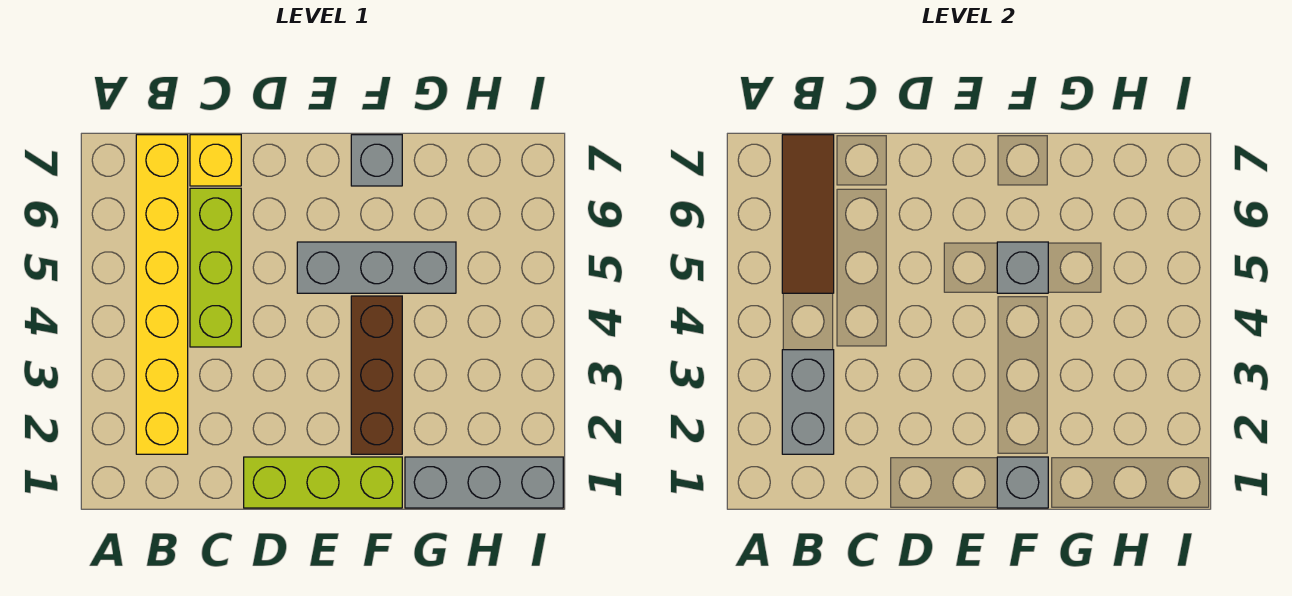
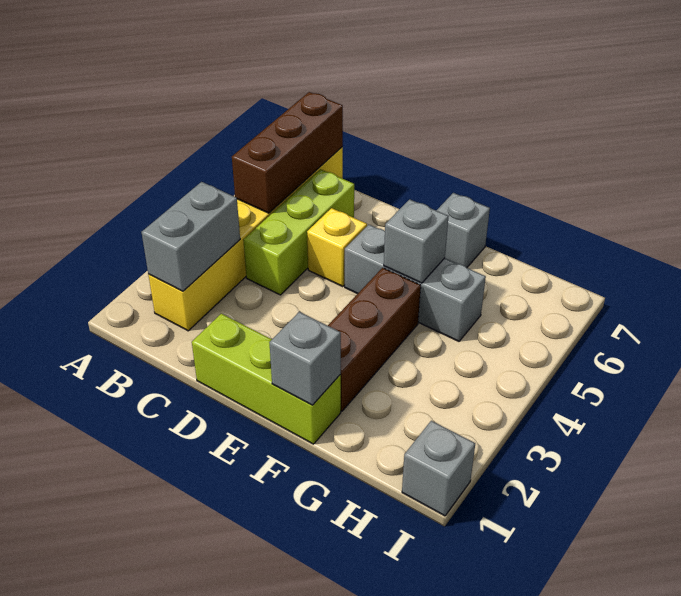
brown tile B5:B7 level 2 -> brown brick B5:B7 level 2
yellow brick C7 level 1 -> yellow brick D5 level 1
grey brick G1:I1 level 1 -> grey brick I1 level 1

